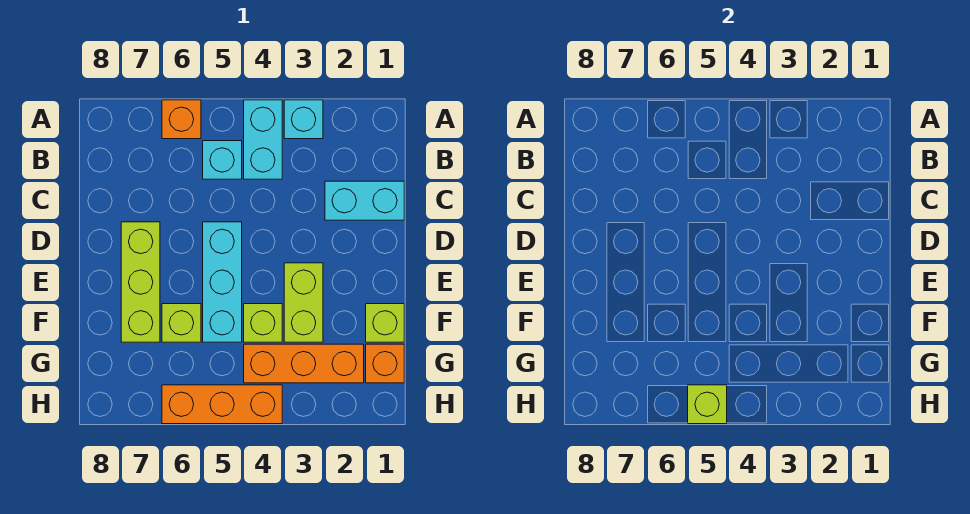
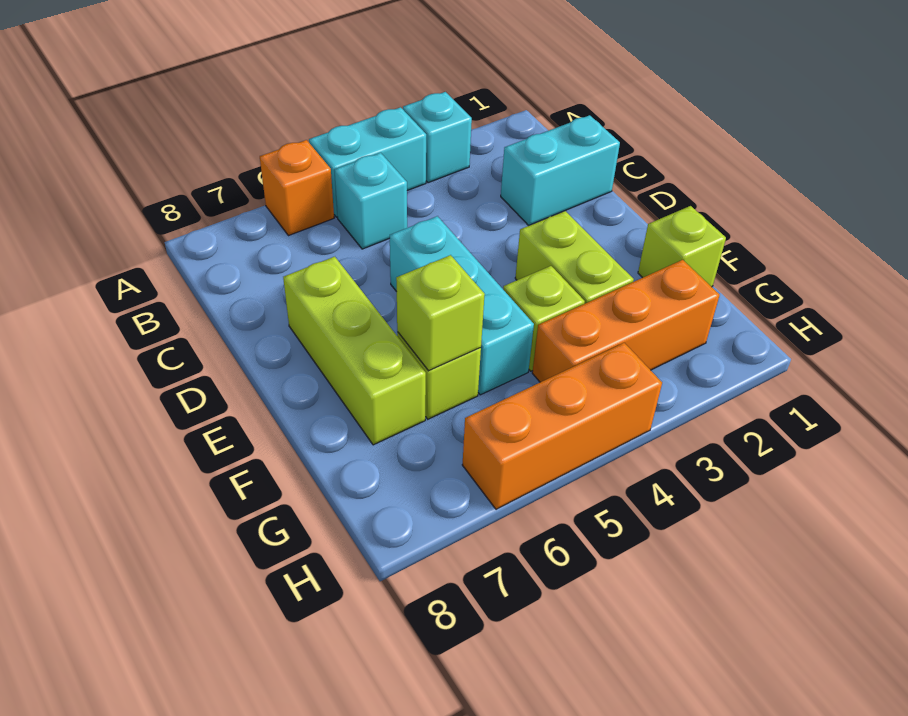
cyan brick A4:B4 level 1 -> cyan brick A4:A5 level 1
orange brick G1 level 1 -> none
lime brick H5 level 2 -> lime brick F6 level 2

